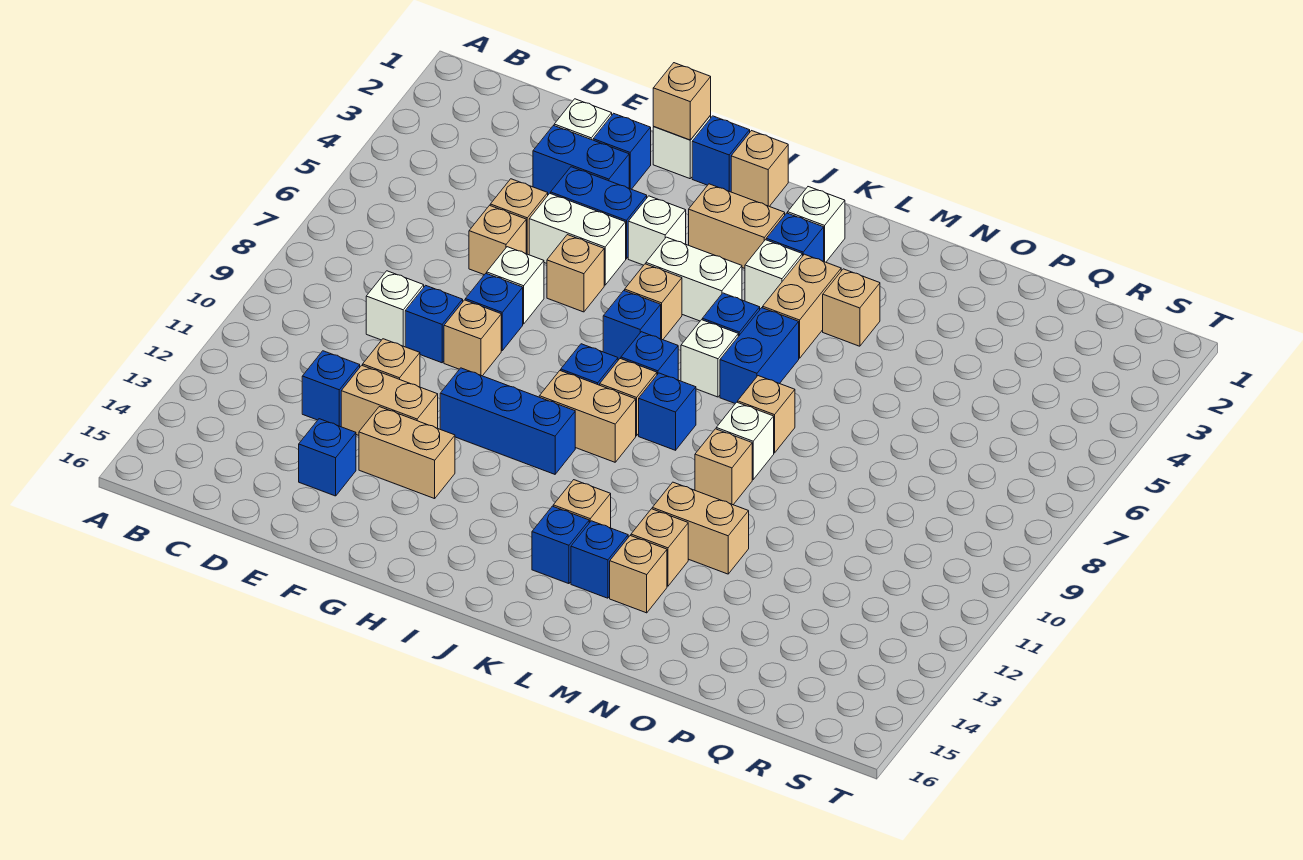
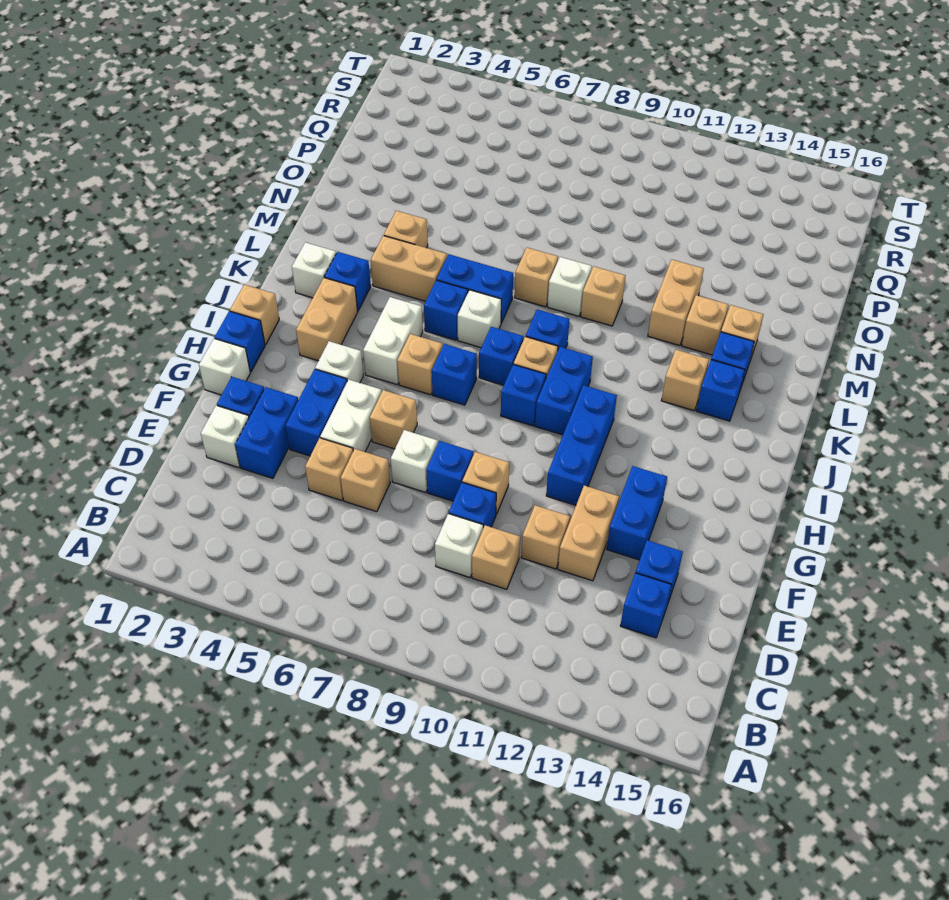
blue brick D12 level 1 -> blue brick D14 level 1
tan brick F13:G13 level 1 -> blue brick F13:G13 level 1
tan brick G1 level 2 -> tan brick D10 level 1
tan brick I10:J10 level 1 -> blue brick I10:J10 level 1
white brick K4 level 1 -> none

